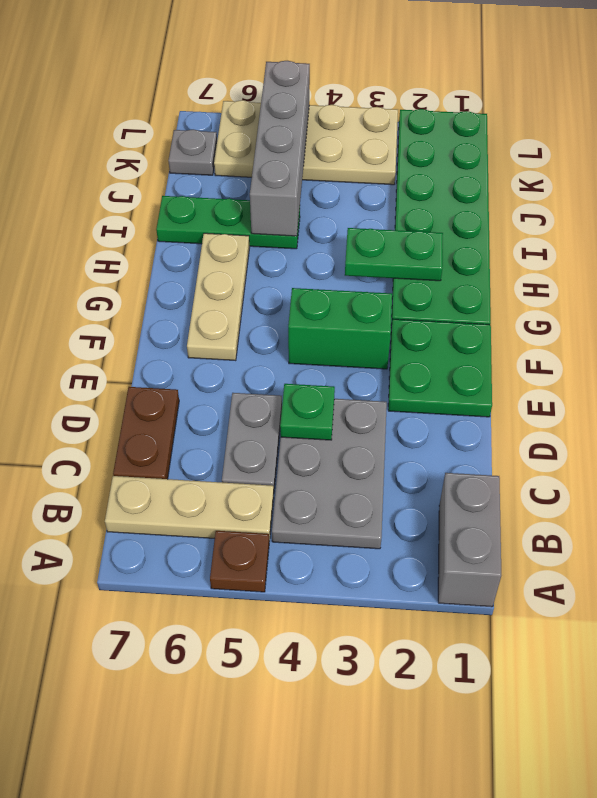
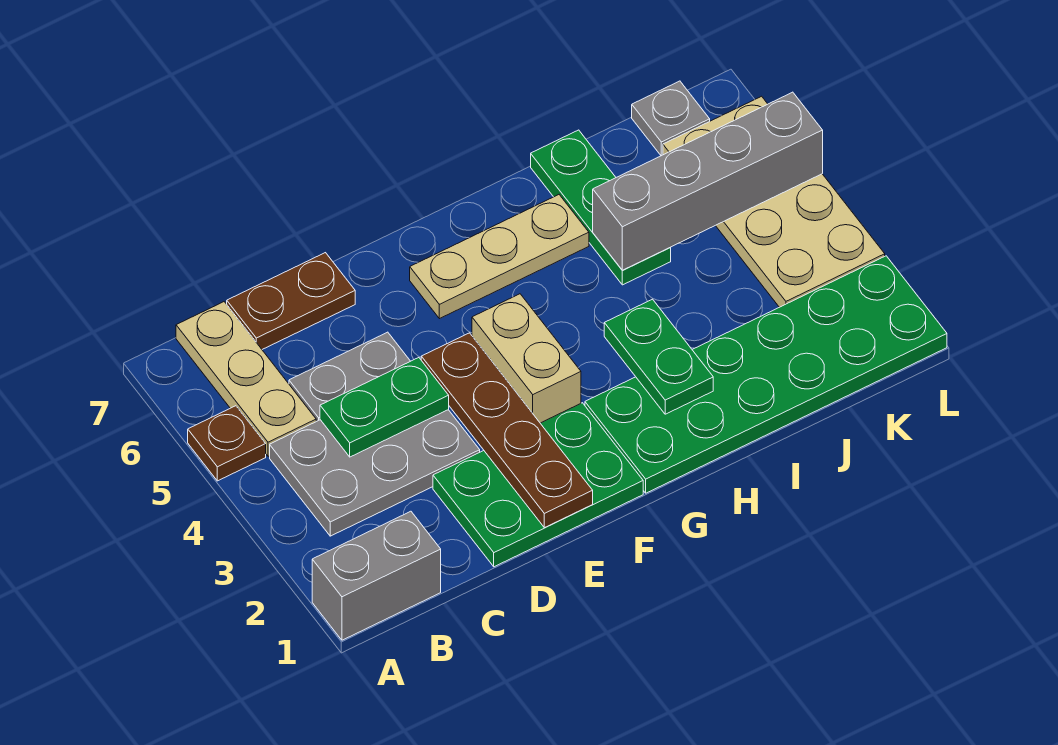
green plate D4 level 2 -> green plate C4:D4 level 2
green plate E1:F2 level 1 -> green plate D1:F2 level 1
none -> brown plate E1:E4 level 2
green brick F3:F4 level 1 -> tan brick F3:F4 level 1

